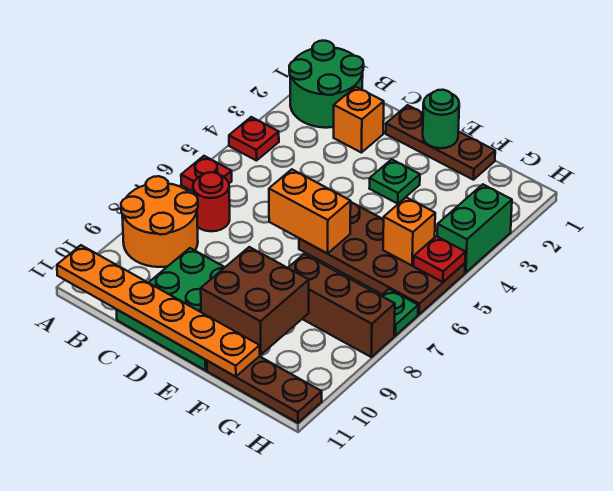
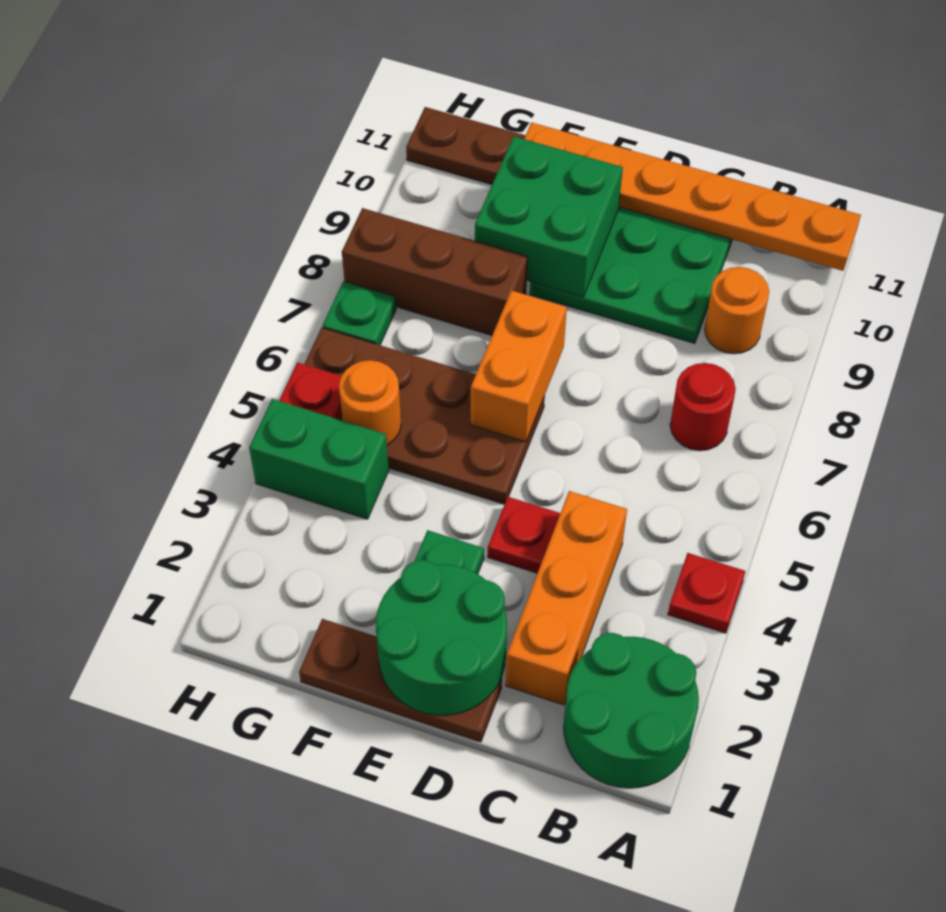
red plate A6 level 1 -> red plate D4 level 1
orange round brick A8:B9 level 1 -> orange round brick B9 level 1
orange brick C2 level 1 -> orange brick C2:C4 level 1
orange brick D6:E6 level 2 -> orange brick E6:E7 level 2
green round brick E1 level 2 -> green round brick D1:E2 level 2
brown brick E9:F10 level 2 -> green brick E9:F10 level 2
orange brick G5 level 2 -> orange round brick G5 level 2
green brick H3:H4 level 1 -> green brick G4:H4 level 1

